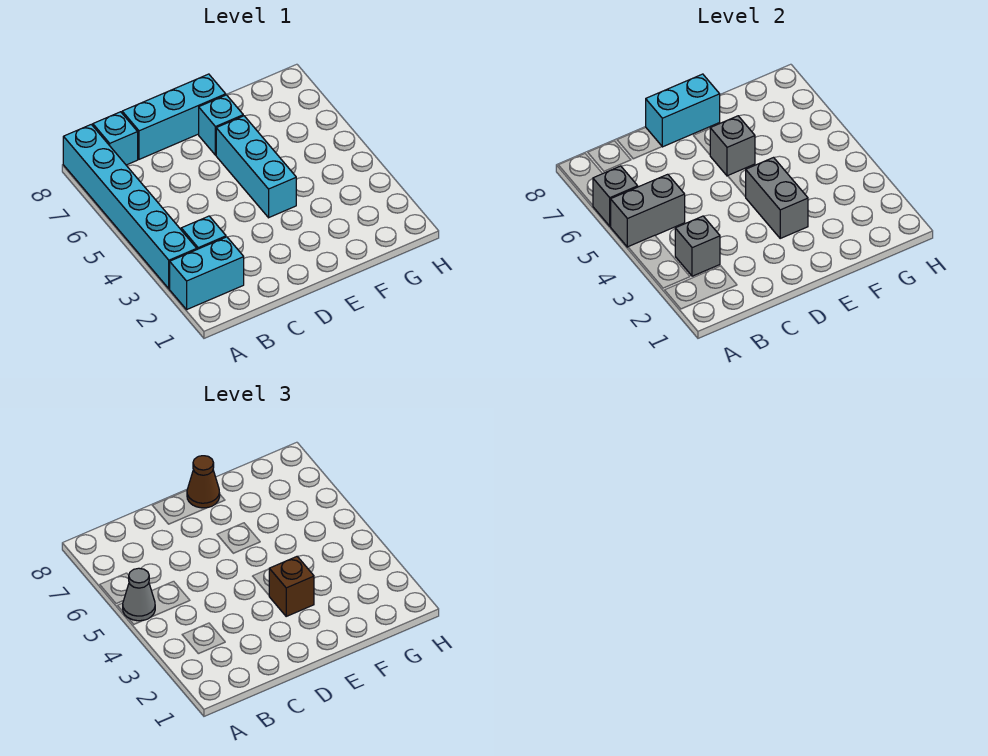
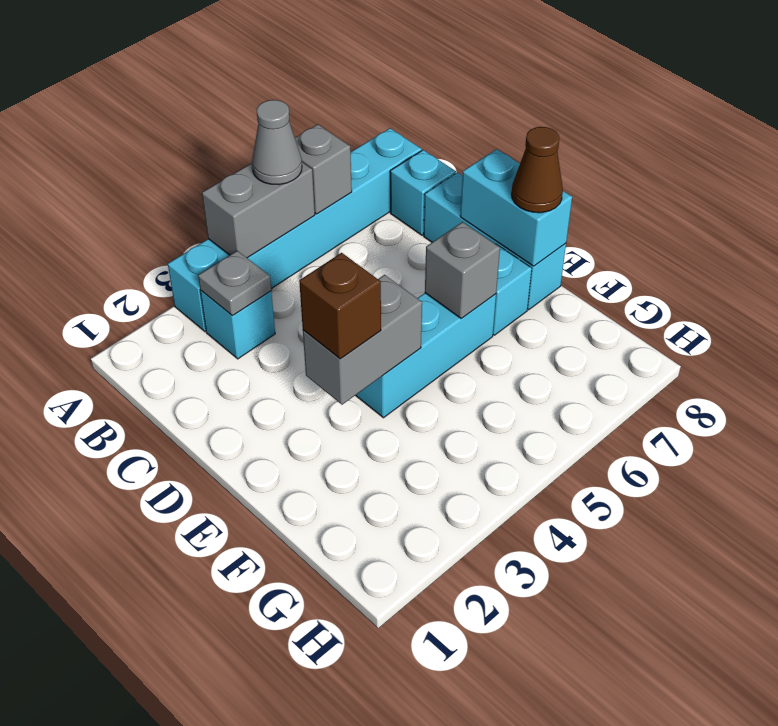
cyan brick A2:B2 level 1 -> none
grey brick A5:B5 level 2 -> grey brick A4:A5 level 2
grey brick B3 level 2 -> grey plate B3 level 2

